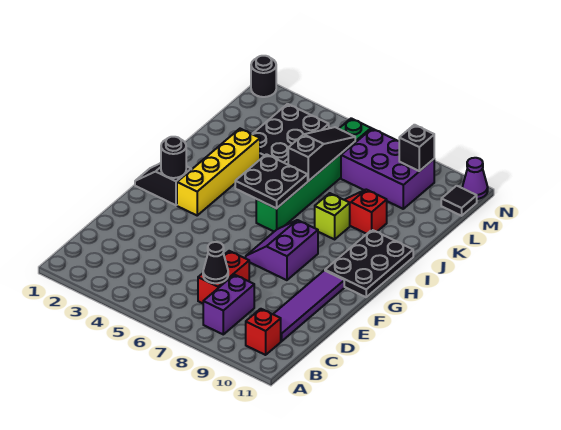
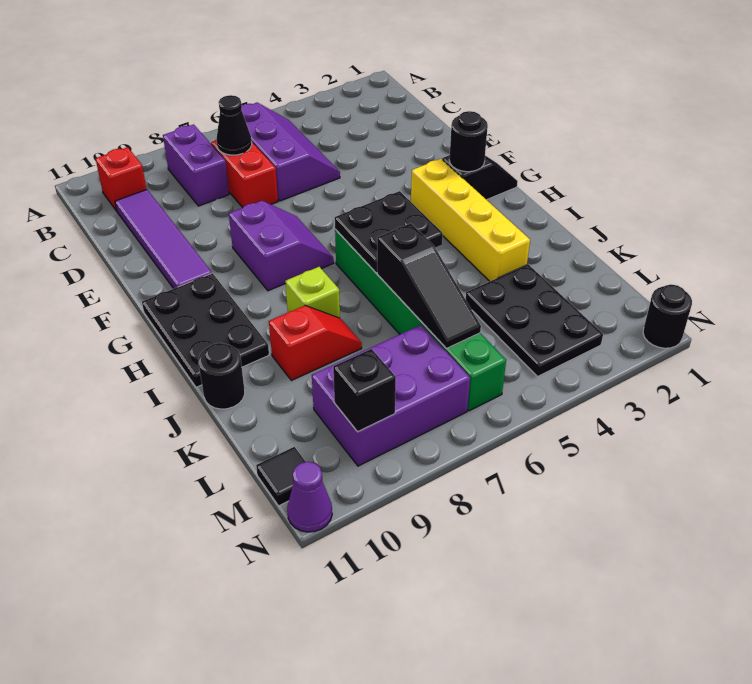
none -> purple slope B5:D6 level 1 top 6
none -> black round brick J11 level 1

